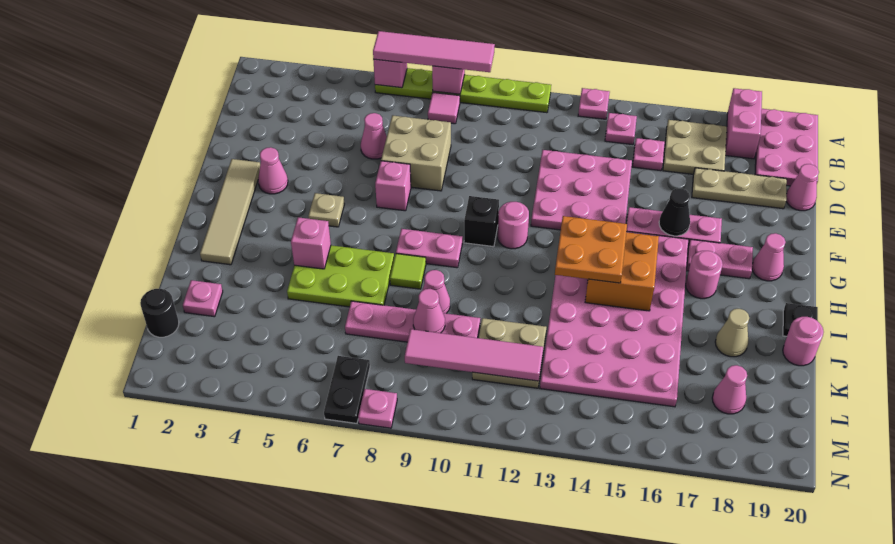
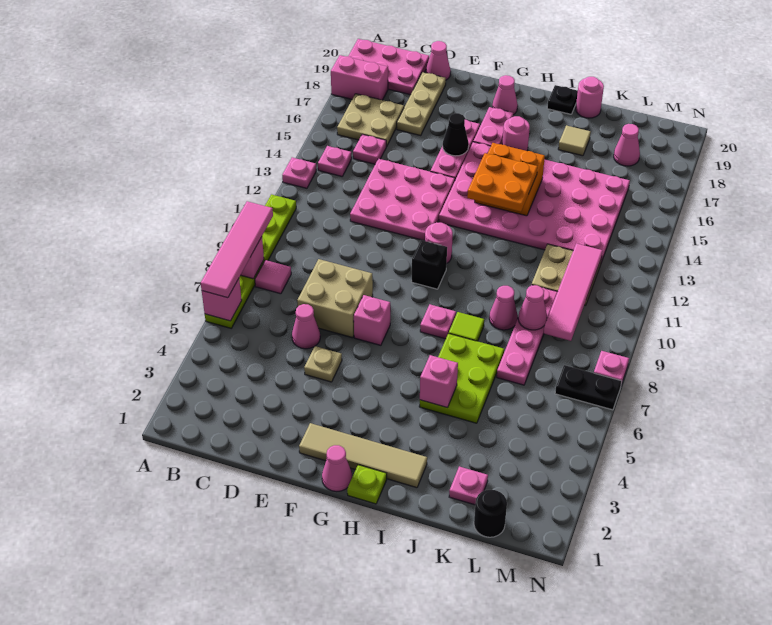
pink cone F3 level 1 -> pink cone G1 level 1
tan plate G5 level 1 -> tan plate E5 level 1
none -> lime plate H1 level 1
pink plate H8:H9 level 1 -> pink plate H8 level 1
tan cone J18 level 1 -> tan tile J18 level 1

